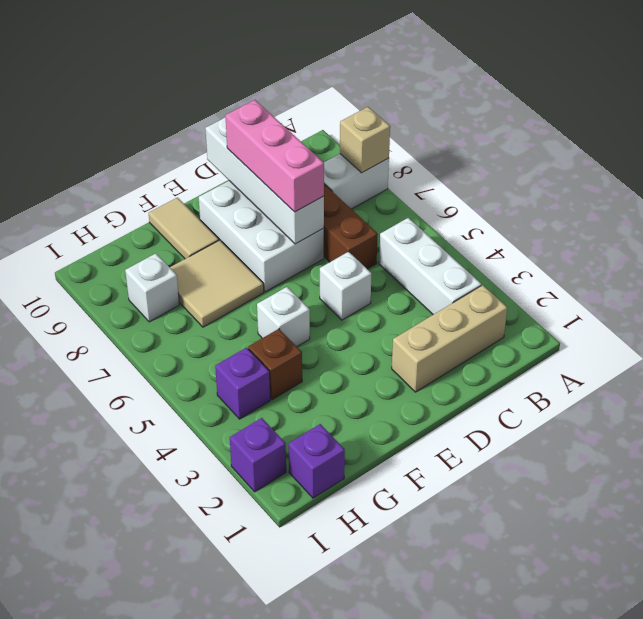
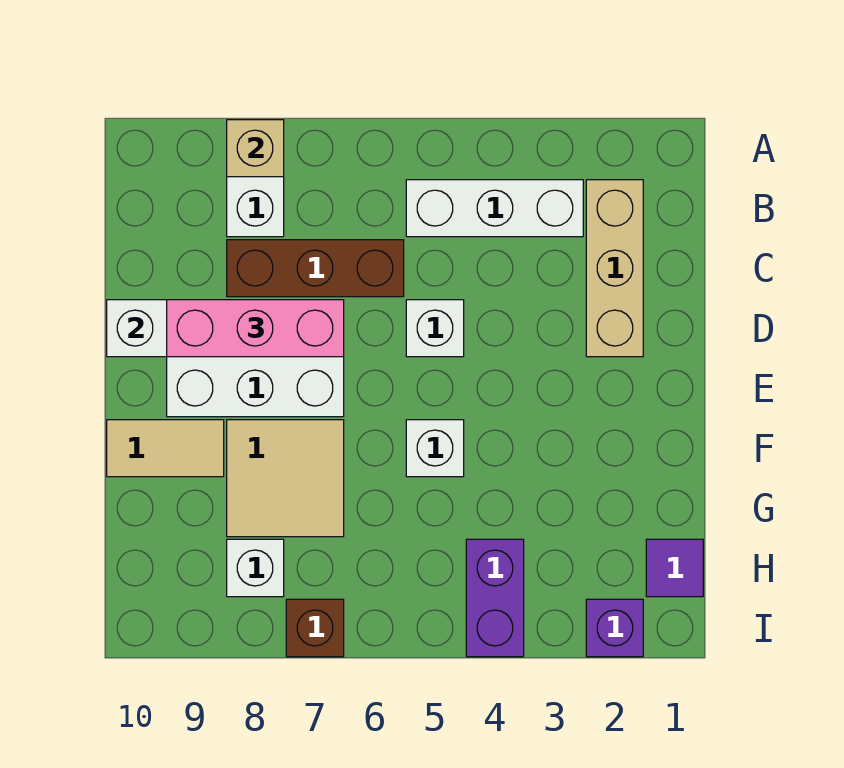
brown brick G4 level 1 -> brown brick I7 level 1
purple brick H1 level 1 -> purple tile H1 level 1
purple brick H4 level 1 -> purple brick H4:I4 level 1

